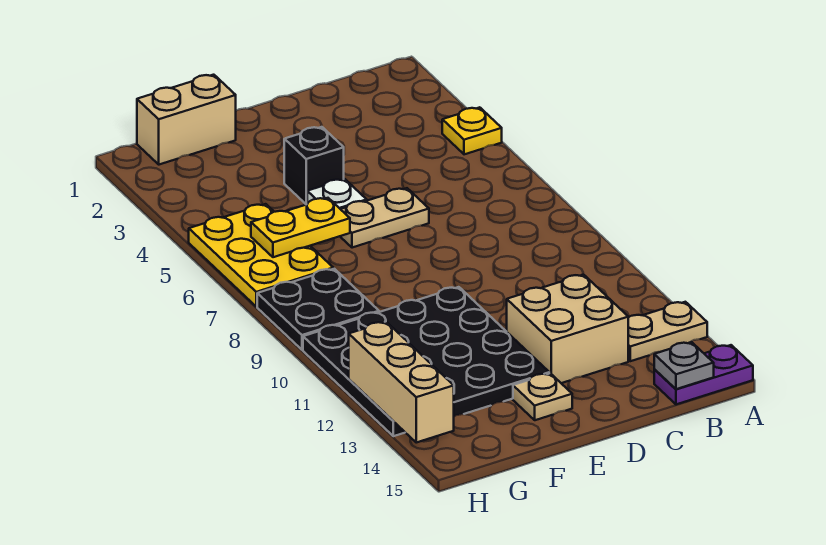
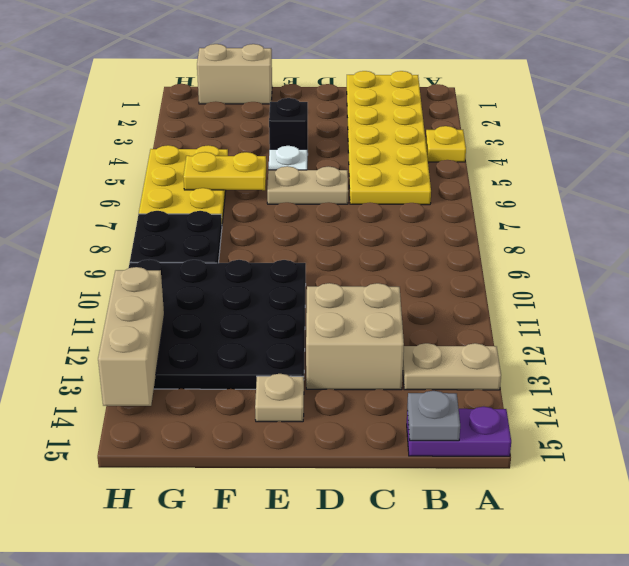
none -> yellow plate B1:C6 level 1

